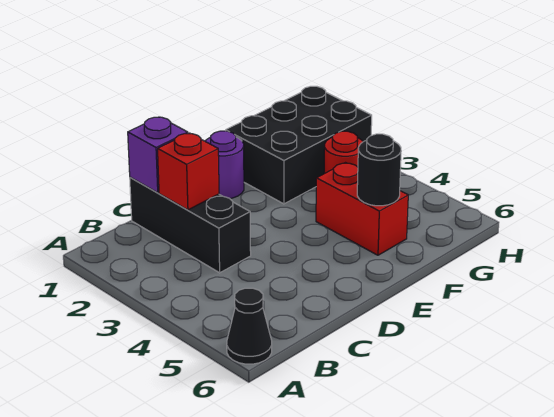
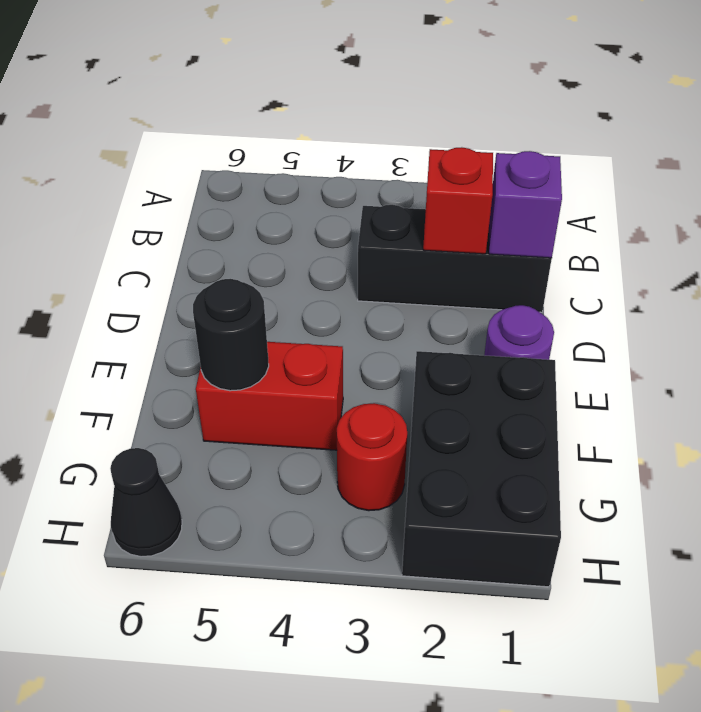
black cone A6 level 1 -> black cone H6 level 1

